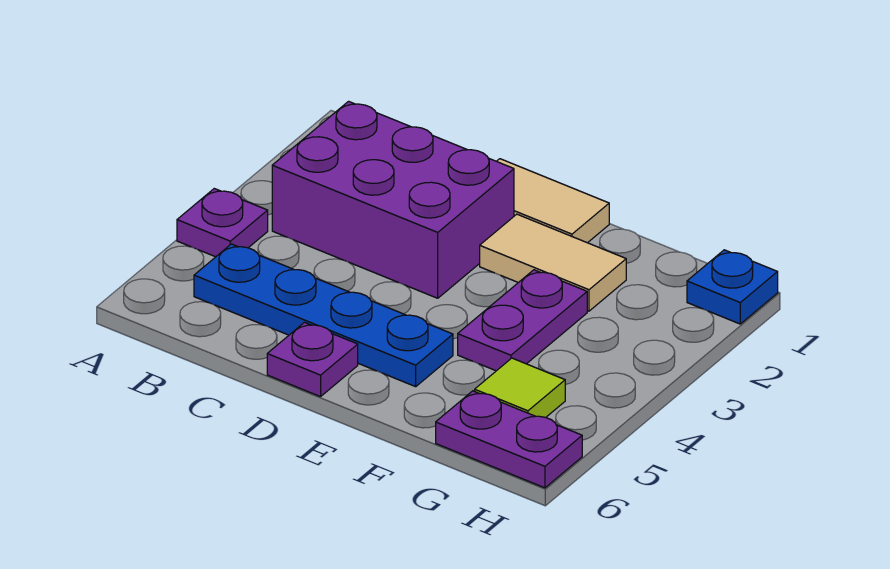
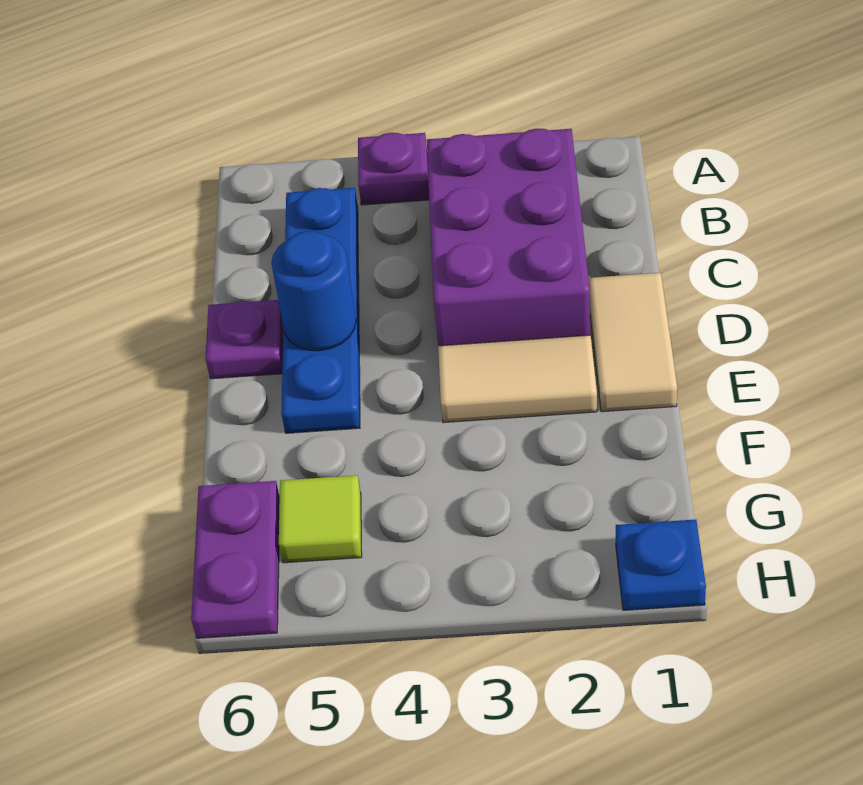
none -> blue round brick D5 level 2
tan tile E2:F2 level 1 -> tan tile E2:E3 level 1
purple plate F3:F4 level 1 -> none

